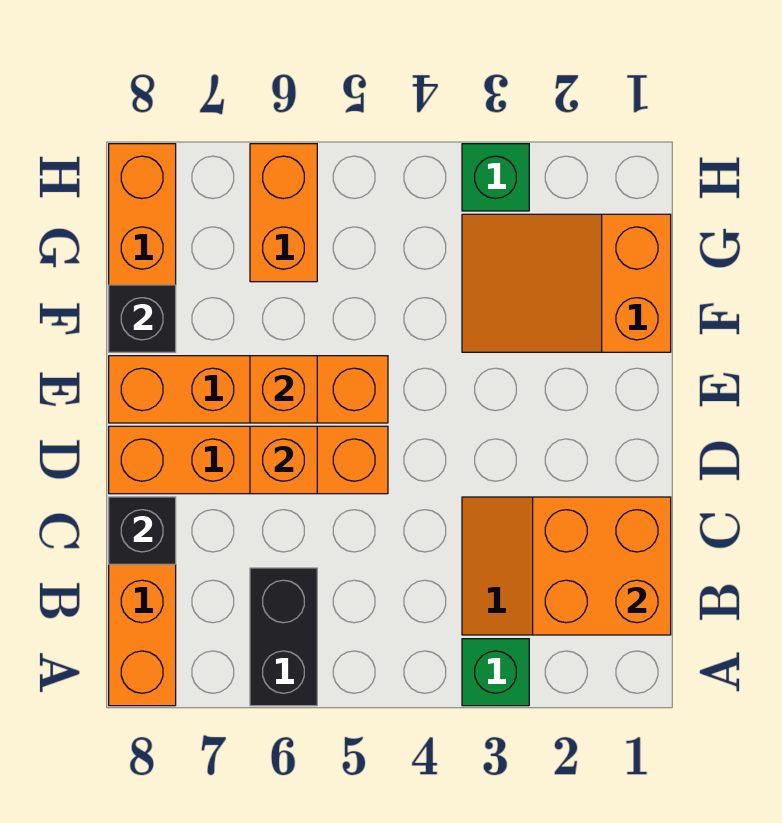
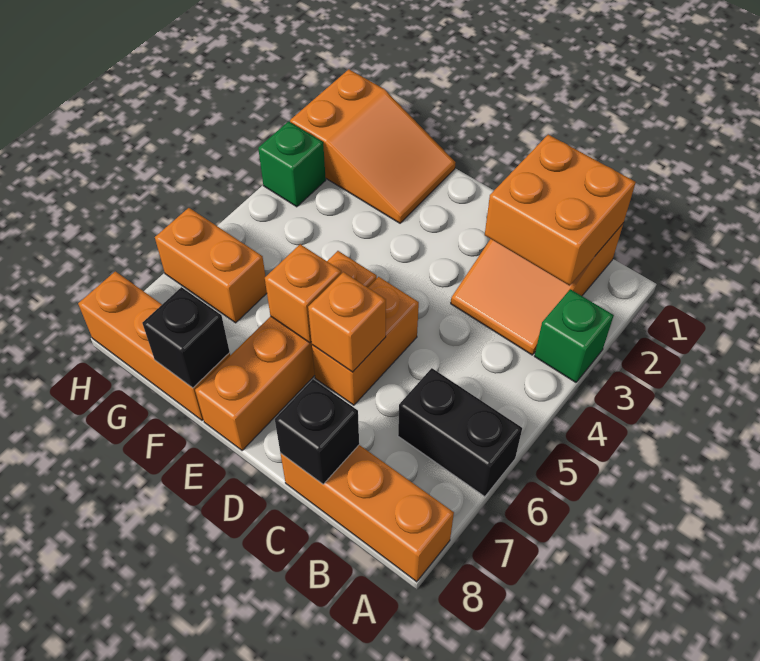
orange brick D5:D8 level 1 -> orange brick D5:D6 level 1
orange slope F1:G3 level 1 top 1 -> orange slope F1:H2 level 1 top H

